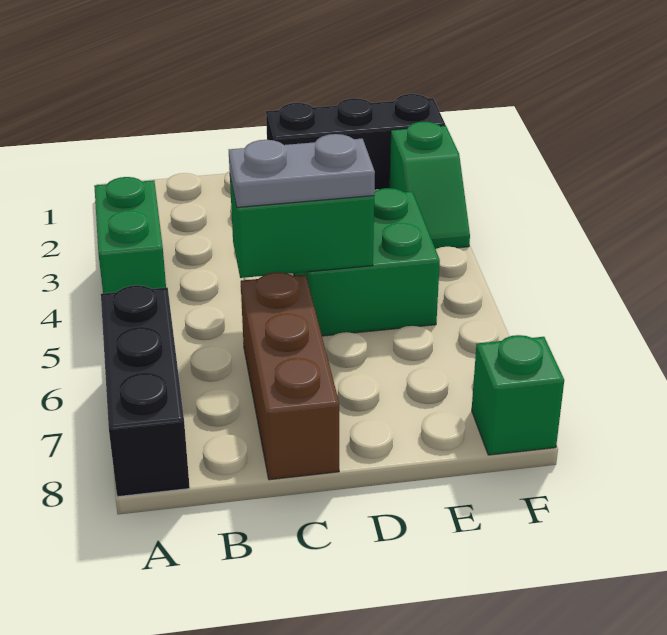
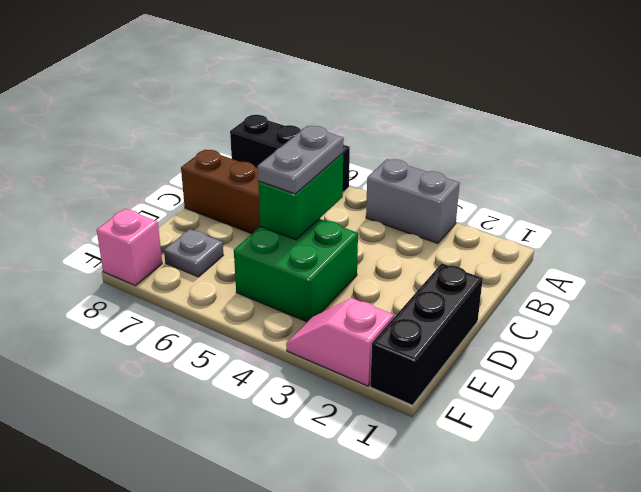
green brick A3:A4 level 1 -> grey brick A3:A4 level 1
none -> grey plate E7 level 1
green slope F2:F3 level 1 top 2 -> pink slope F2:F3 level 1 top 2
green brick F8 level 1 -> pink brick F8 level 1

